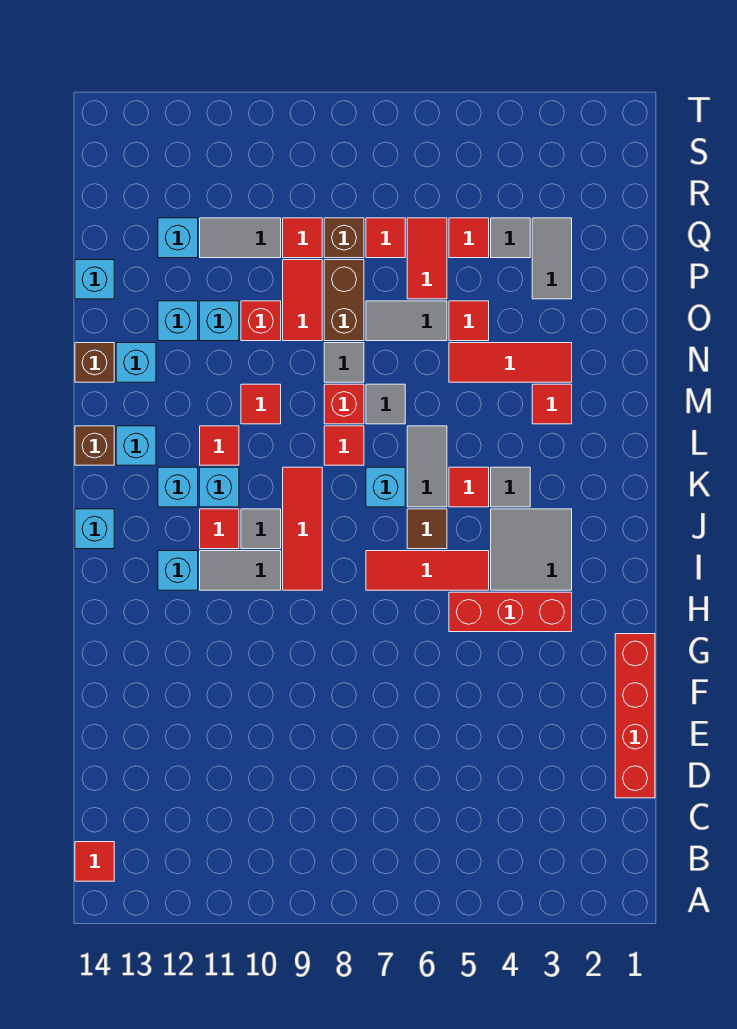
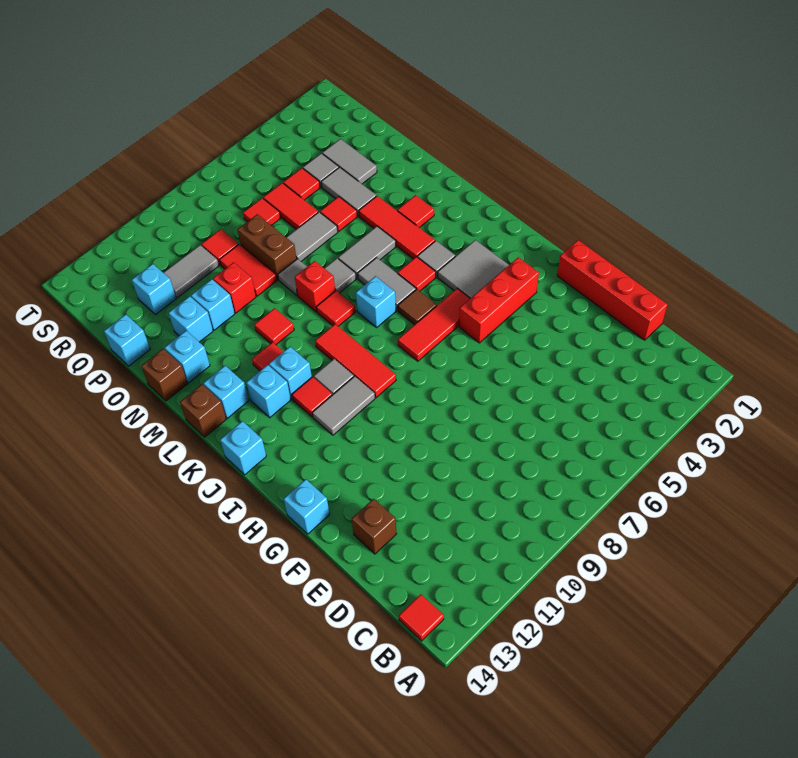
cyan brick I12 level 1 -> cyan brick G14 level 1
none -> grey tile M5:M6 level 1
red tile N3:N5 level 1 -> red tile L4:N4 level 1
none -> grey tile O4:P4 level 1
brown brick Q8 level 1 -> brown brick E13 level 1

